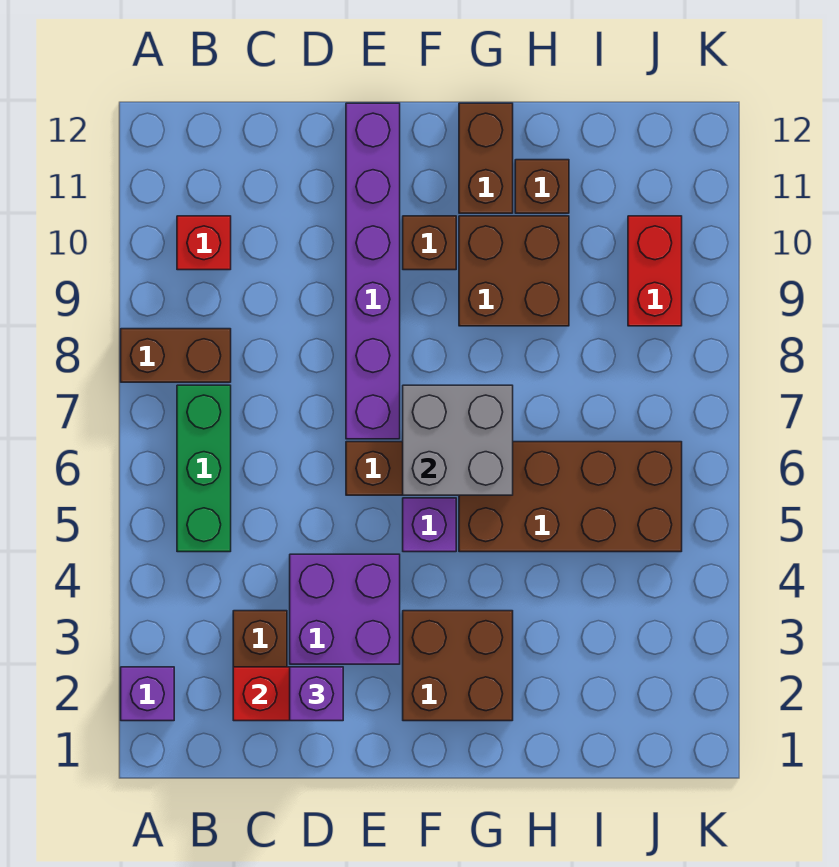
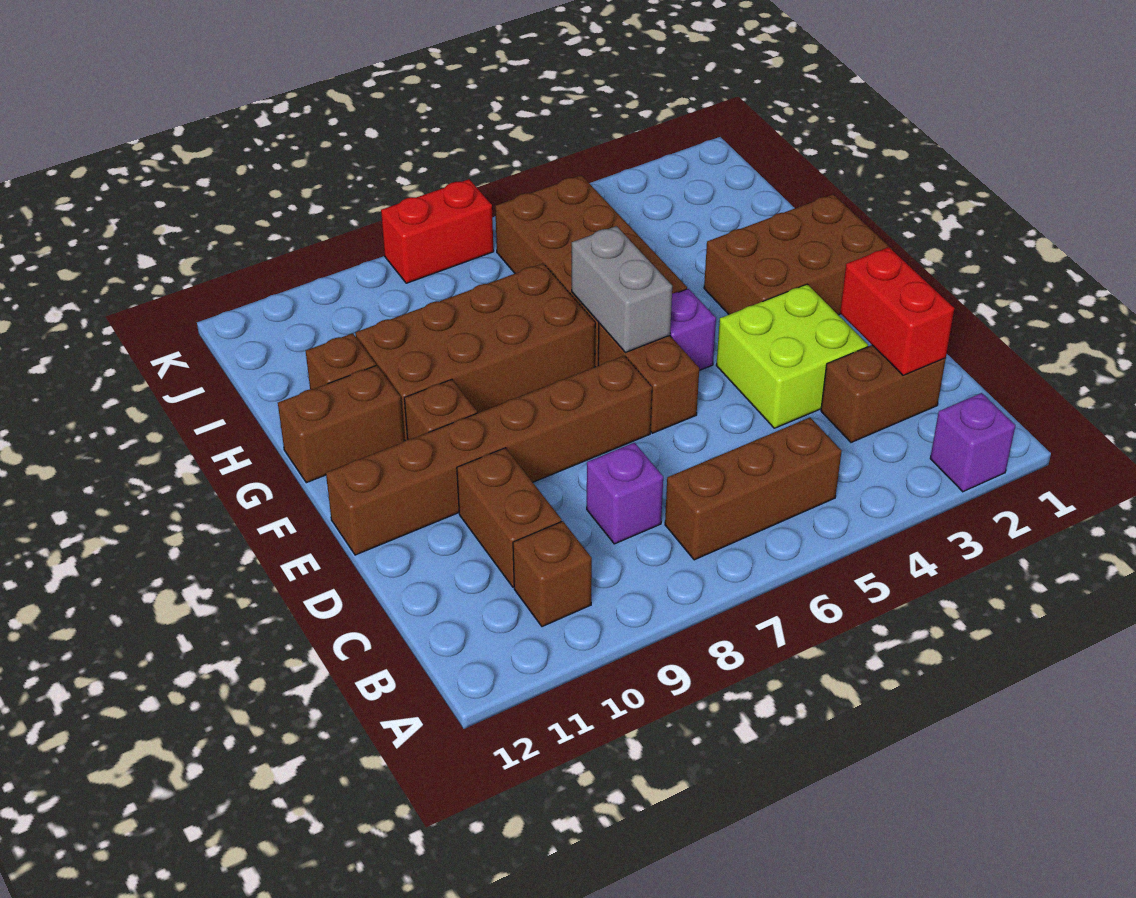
brown brick A8:B8 level 1 -> brown brick C10:D10 level 1
green brick B5:B7 level 1 -> brown brick B5:B7 level 1
red brick B10 level 1 -> brown brick B10 level 1
purple brick D2 level 3 -> purple brick C8 level 1
purple brick D3:E4 level 1 -> lime brick D3:E4 level 1
purple brick E7:E12 level 1 -> brown brick E7:E12 level 1
brown brick F2:G3 level 1 -> brown brick F1:G3 level 1
grey brick F6:G7 level 2 -> grey brick F6:G6 level 2
brown brick G9:H10 level 1 -> brown brick G7:H10 level 1
red brick J9:J10 level 1 -> red brick K7:K8 level 1

